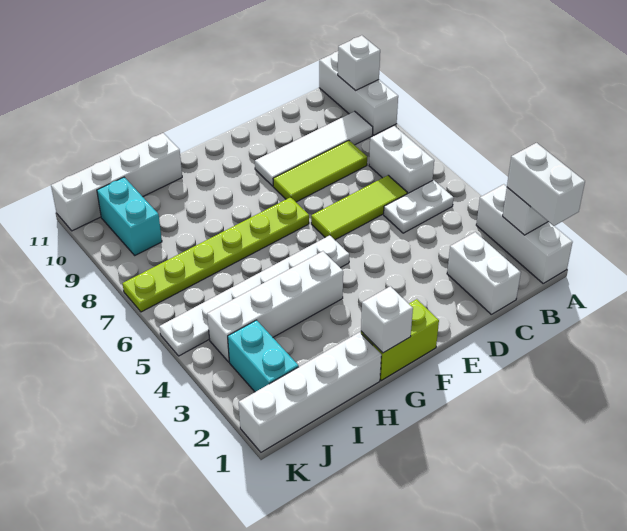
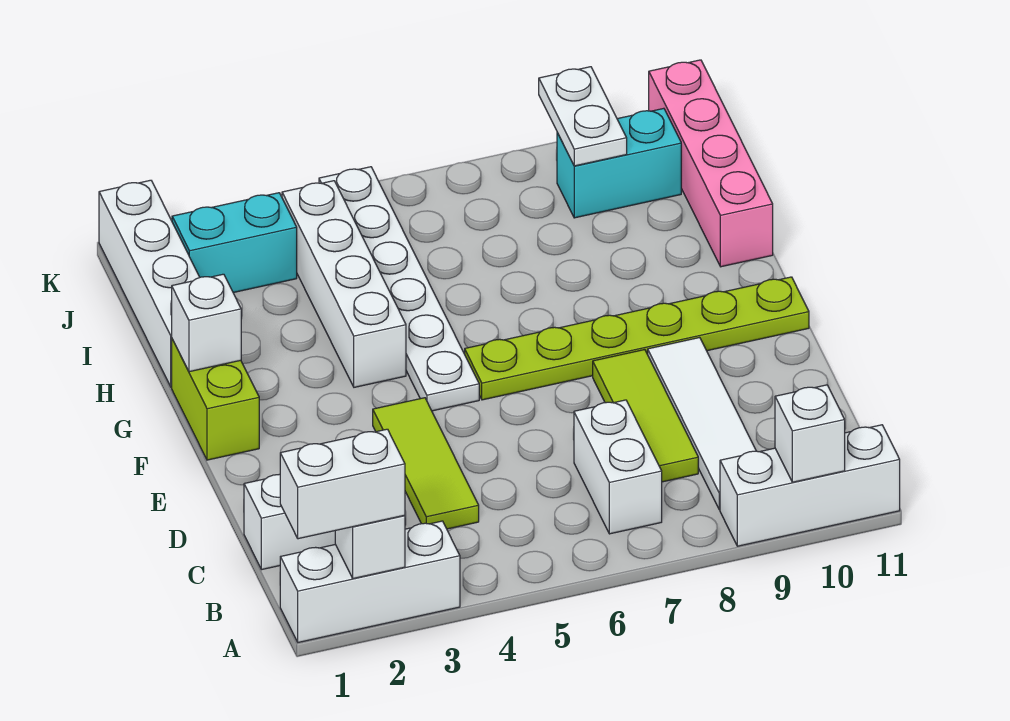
white plate B5:C5 level 1 -> white plate J9:K9 level 2
white brick B6:B7 level 1 -> white brick B7:C7 level 1
lime tile C6:E6 level 1 -> lime tile C4:E4 level 1
lime plate F7:K7 level 1 -> lime plate F6:F11 level 1
white brick H11:K11 level 1 -> pink brick H11:K11 level 1

